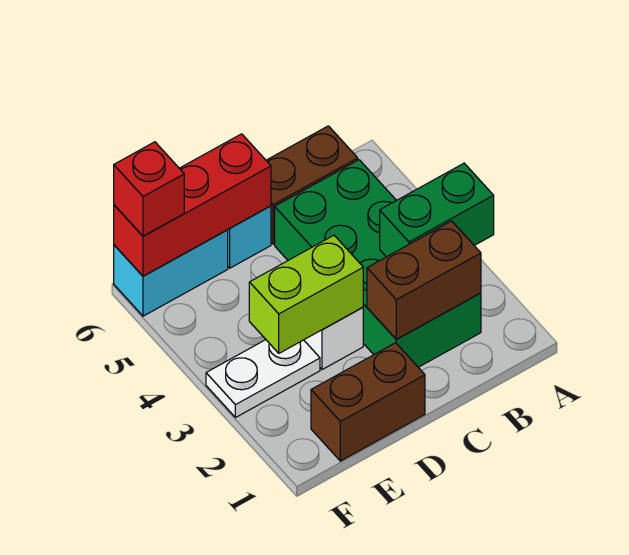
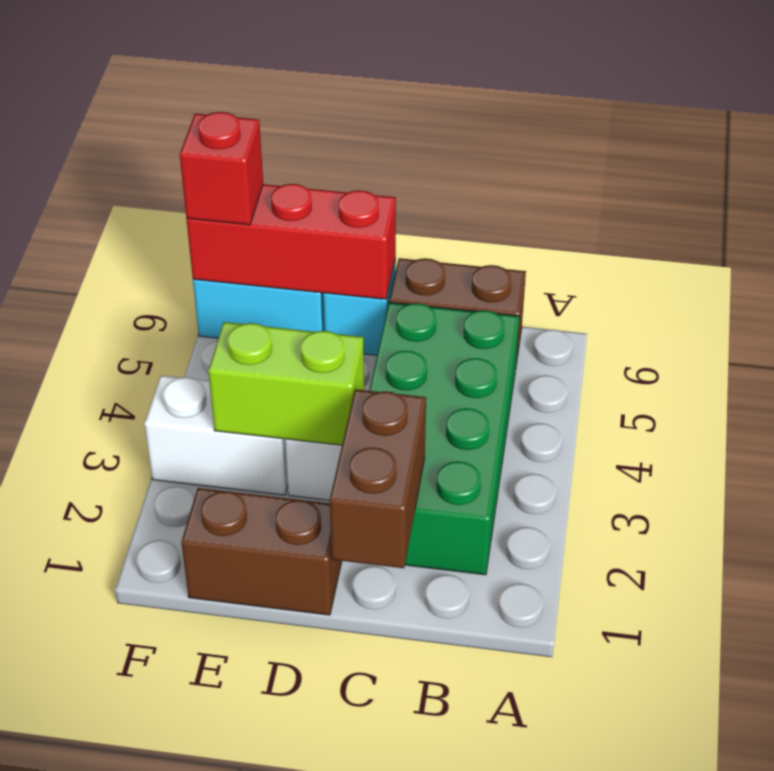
green brick A3:B3 level 2 -> none
brown brick B2:C2 level 2 -> brown brick C1:C2 level 2
white plate E3:F3 level 1 -> white brick E3:F3 level 1

